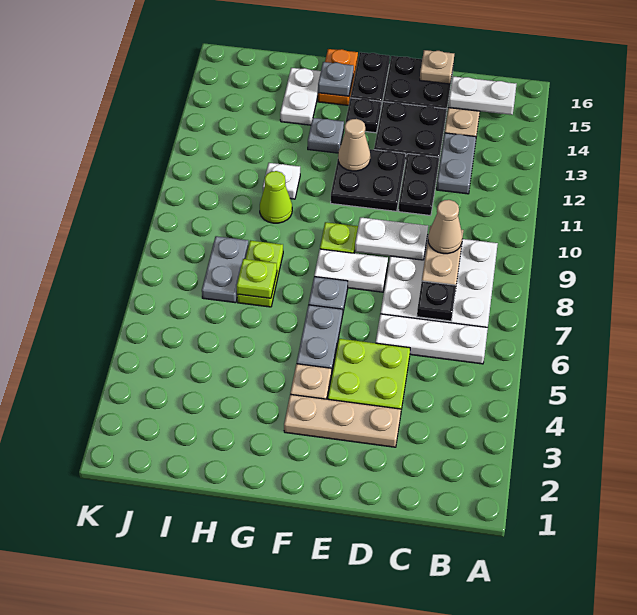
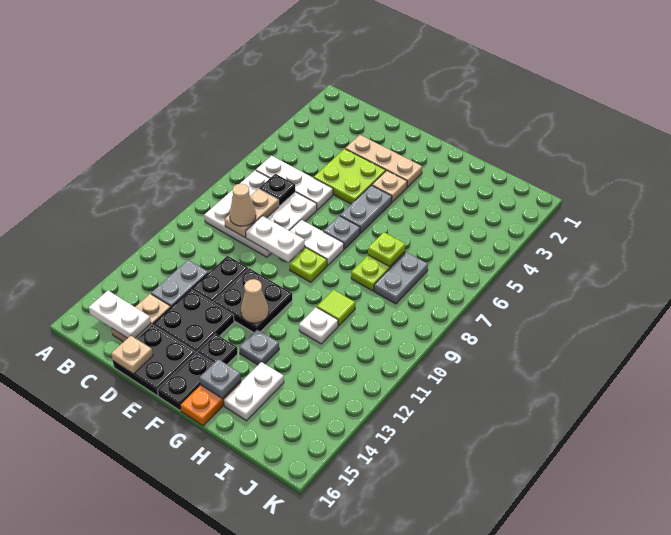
lime cone H10 level 1 -> lime tile H10 level 1

